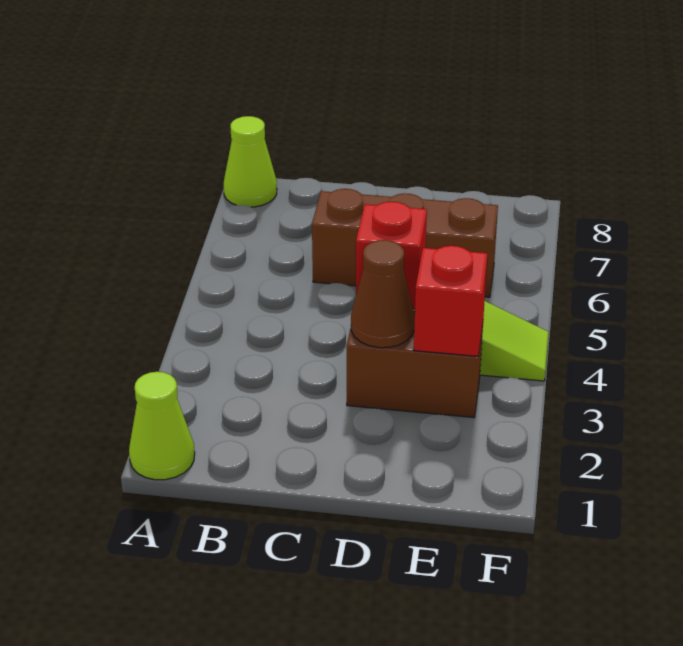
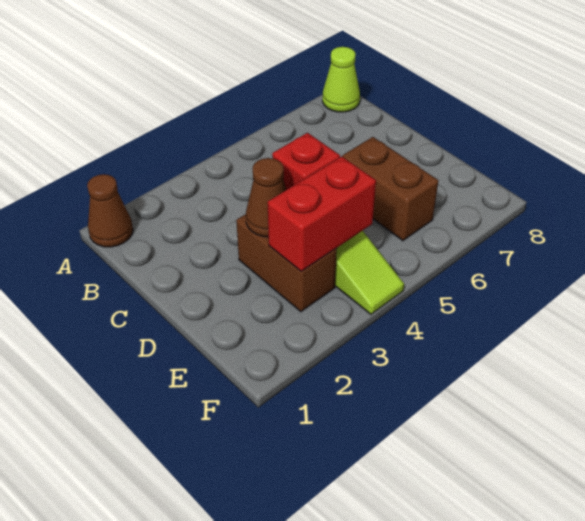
lime cone A1 level 1 -> brown cone A1 level 1
brown brick C6:E6 level 1 -> brown brick D6:E6 level 1
red brick E3 level 2 -> red brick E3:E4 level 2

